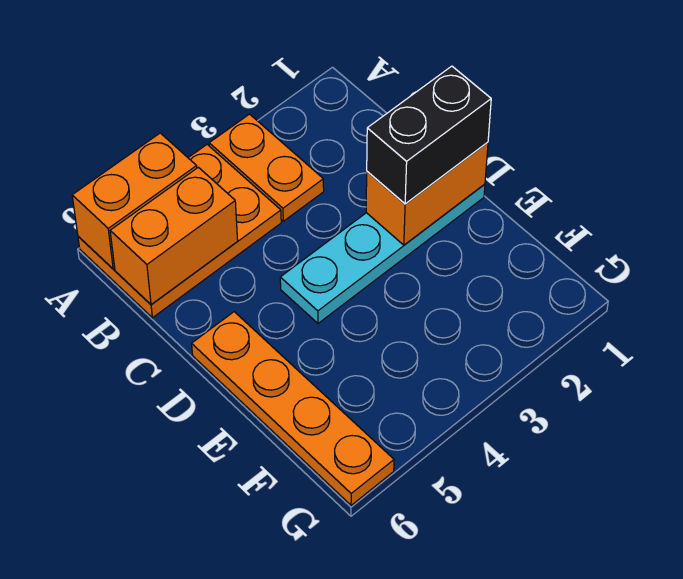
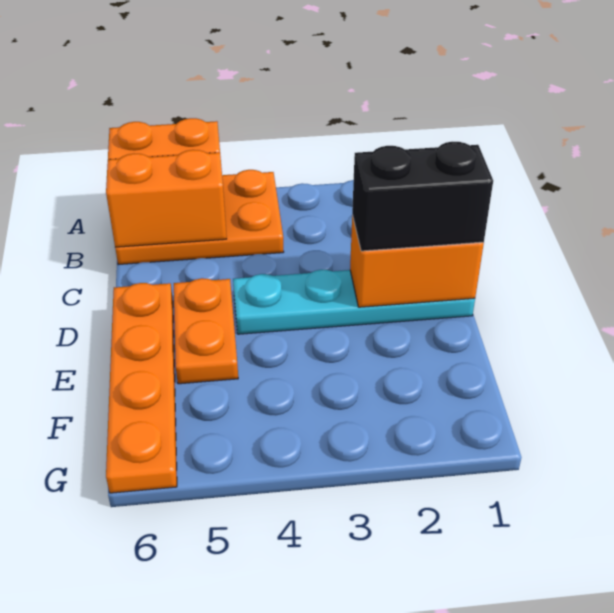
orange plate A3:B3 level 1 -> orange plate D5:E5 level 1

